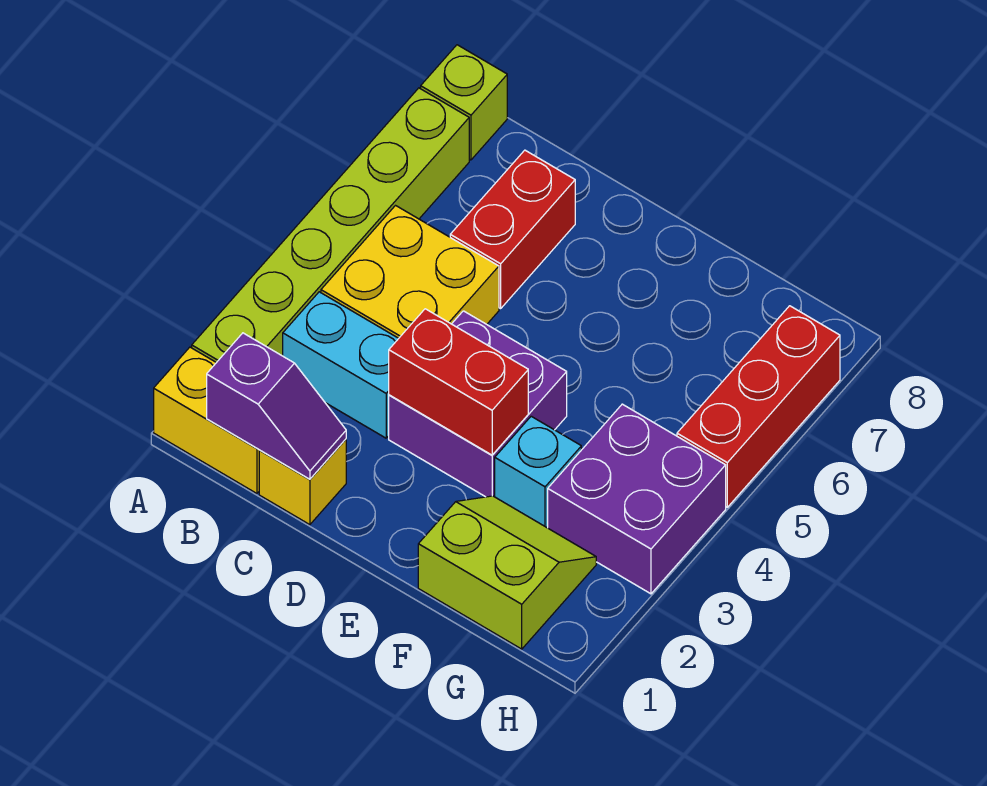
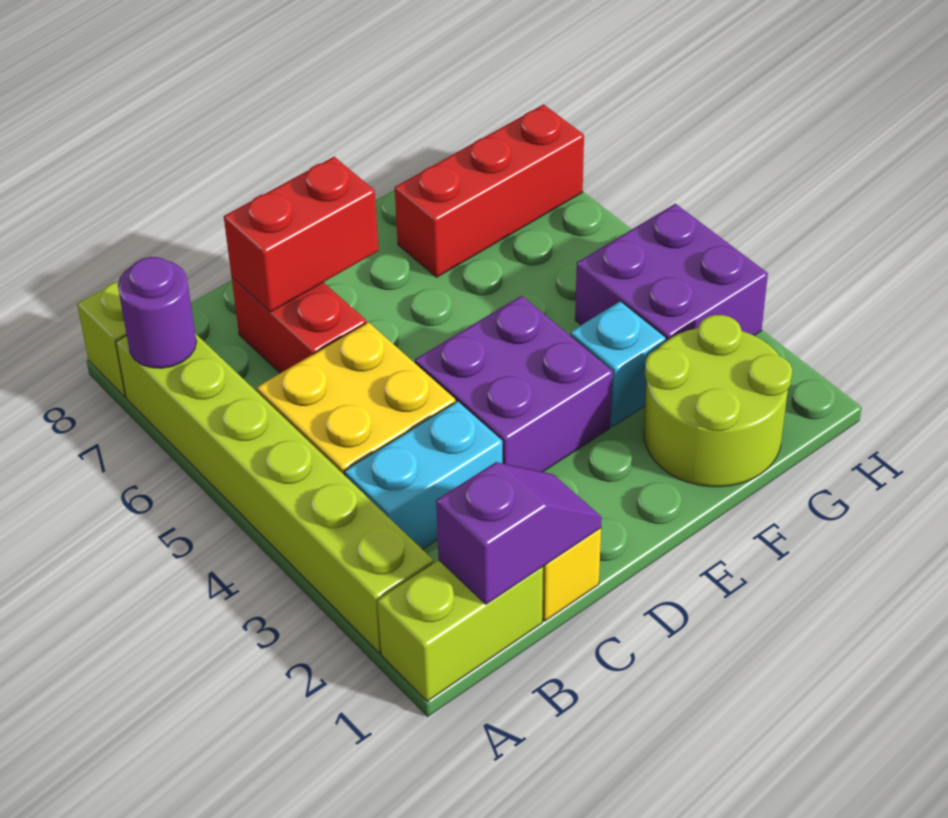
yellow brick A1:B1 level 1 -> lime brick A1:B1 level 1
none -> purple round brick A7 level 2
red brick D3:E3 level 2 -> red brick C7:D7 level 2
lime slope F1:G2 level 1 top 1 -> lime round brick F1:G2 level 1
red brick H5:H7 level 1 -> red brick F7:H7 level 1

